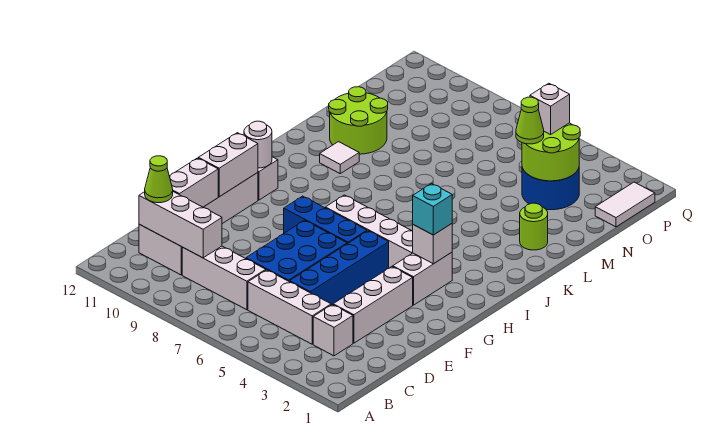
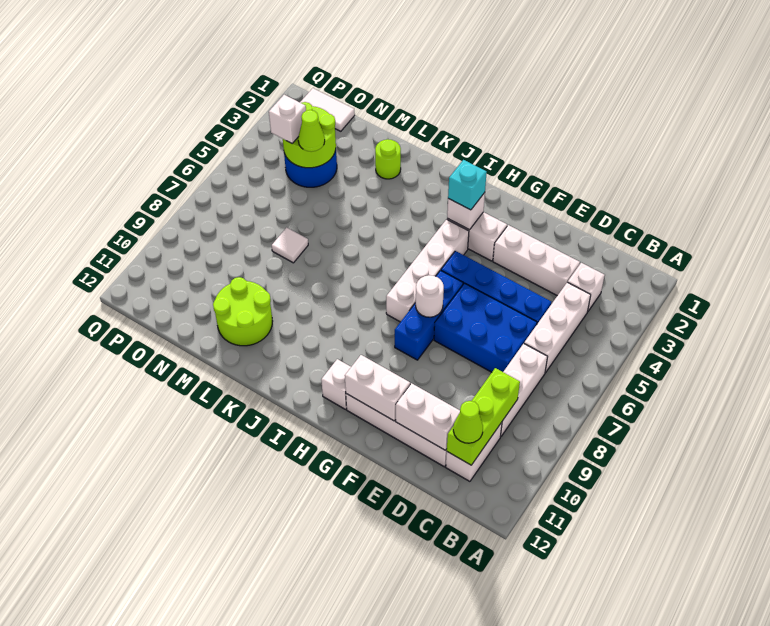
white brick C9:C11 level 2 -> lime brick C9:C11 level 2
white round brick H11 level 2 -> white round brick G7 level 2
white tile K10 level 1 -> white tile M7 level 1

